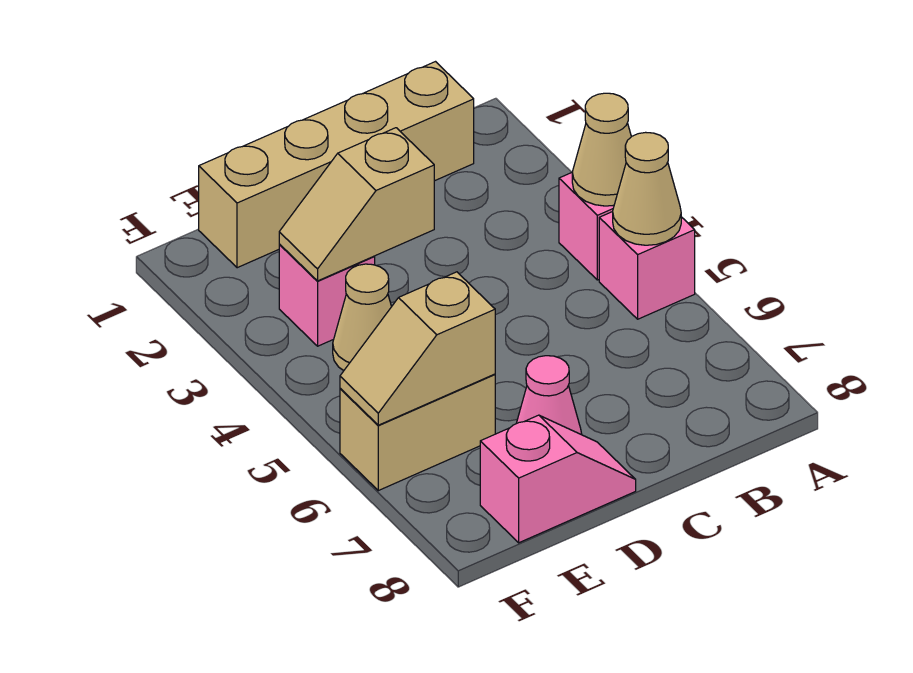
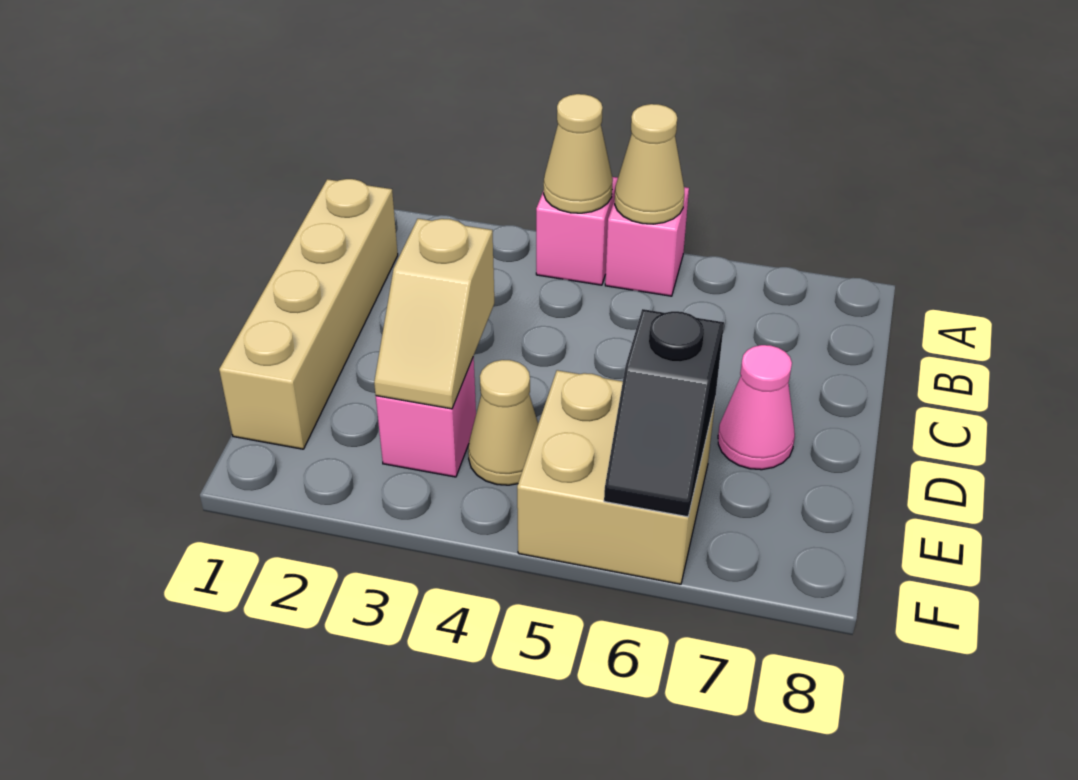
pink slope D8:E8 level 1 top E -> none
tan brick E6:F6 level 1 -> tan brick E5:F6 level 1
tan slope E6:F6 level 2 top E -> black slope E6:F6 level 2 top E

